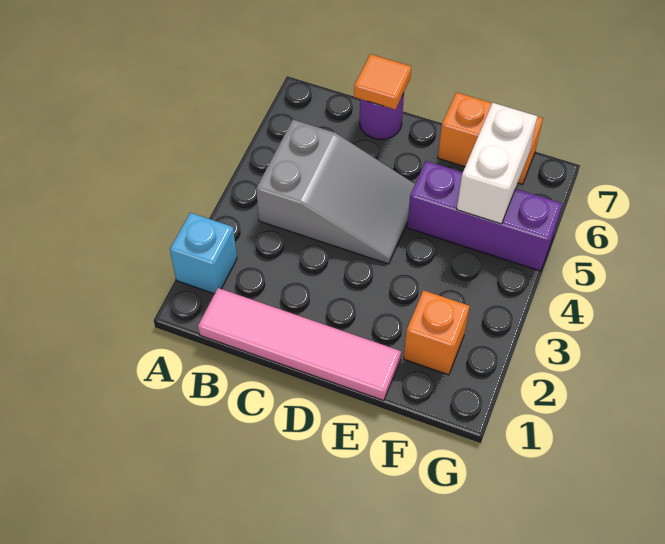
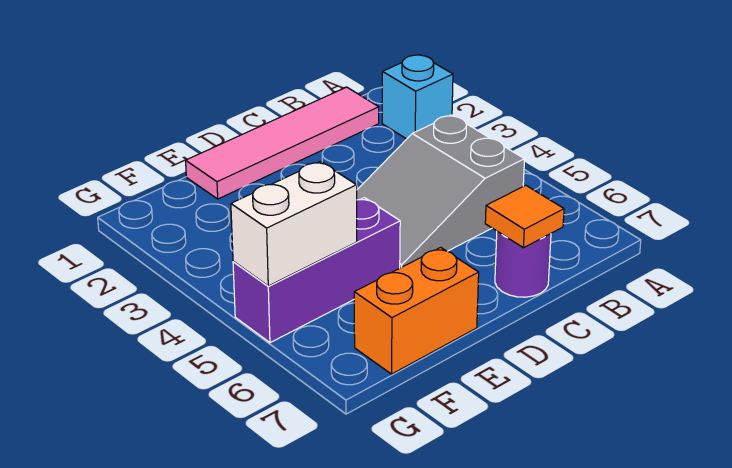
orange brick F2 level 1 -> none
white brick F5:F6 level 2 -> white brick F5:G5 level 2

